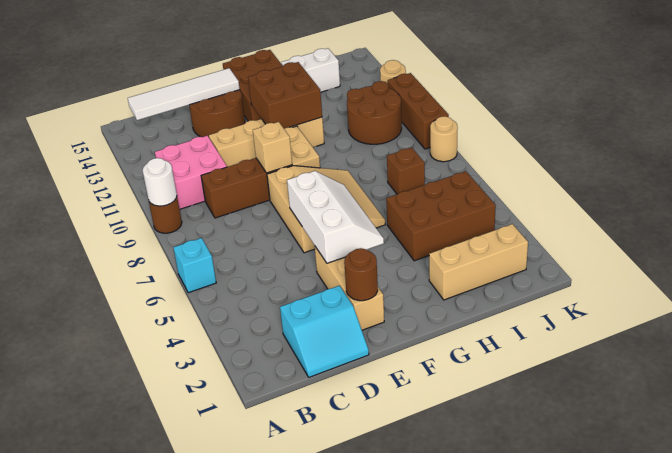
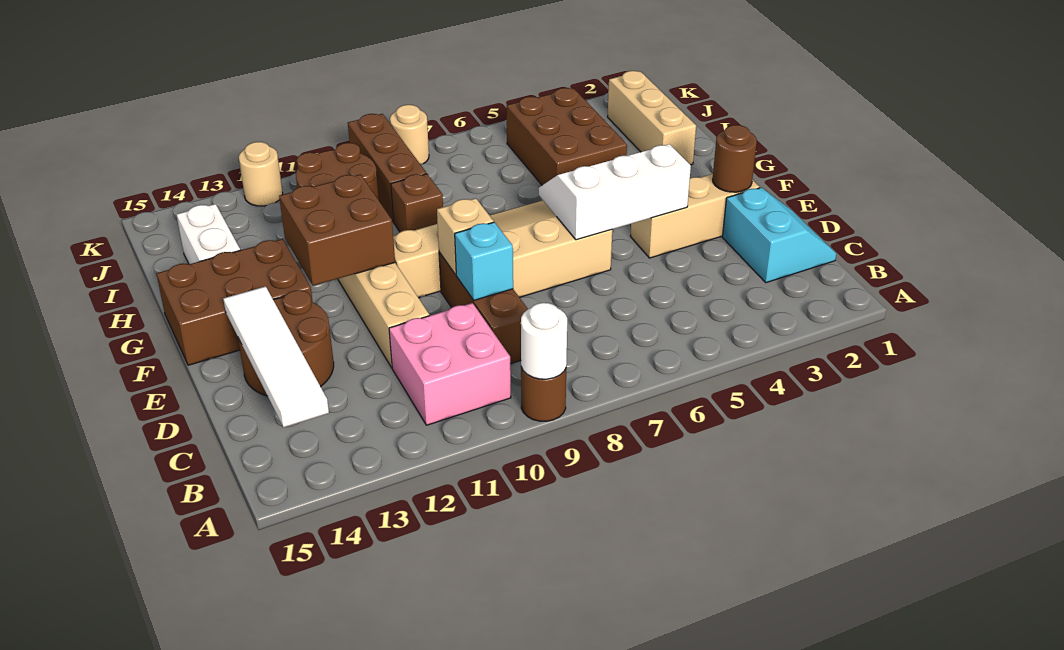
cyan brick A6 level 1 -> cyan brick D9 level 2
brown brick I7 level 1 -> brown brick H9 level 1
brown brick K9:K11 level 1 -> brown brick I9:K9 level 1

